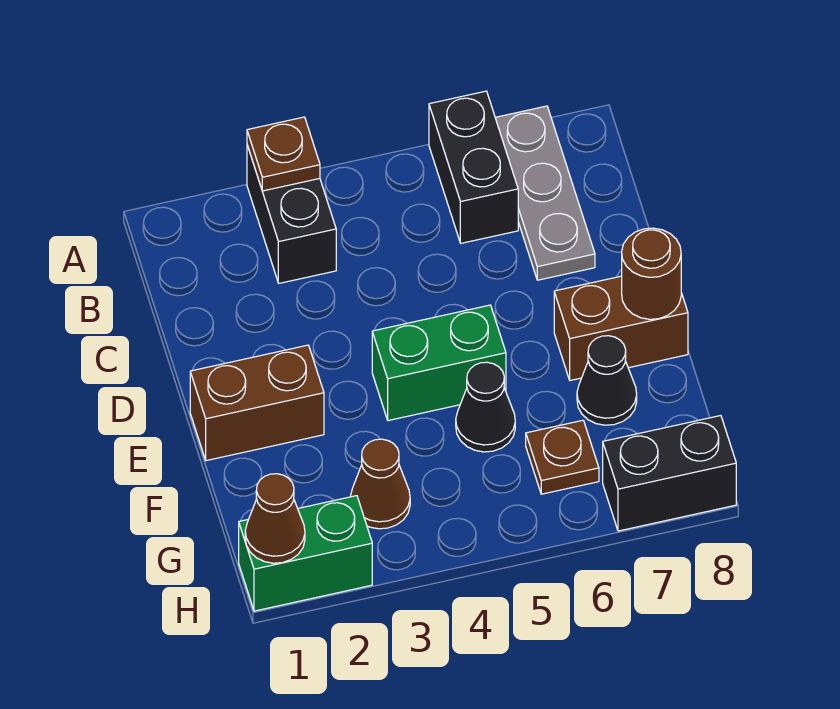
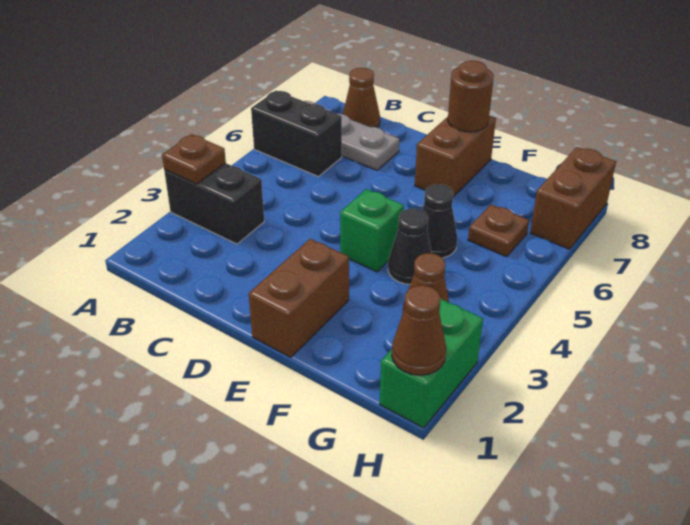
none -> brown cone B8 level 1
green brick E4:E5 level 1 -> green brick E4 level 1
black cone F7 level 1 -> black cone F4 level 1
black brick H7:H8 level 1 -> brown brick H7:H8 level 1

